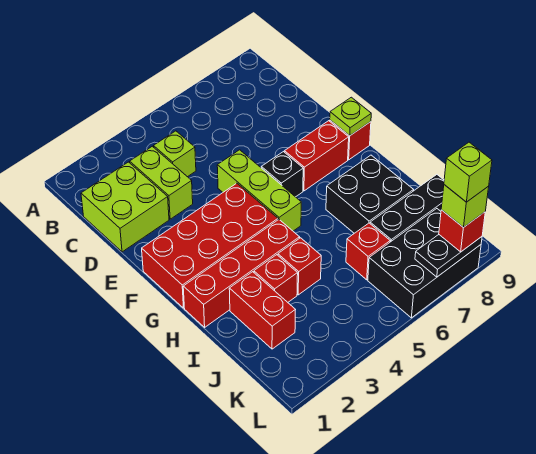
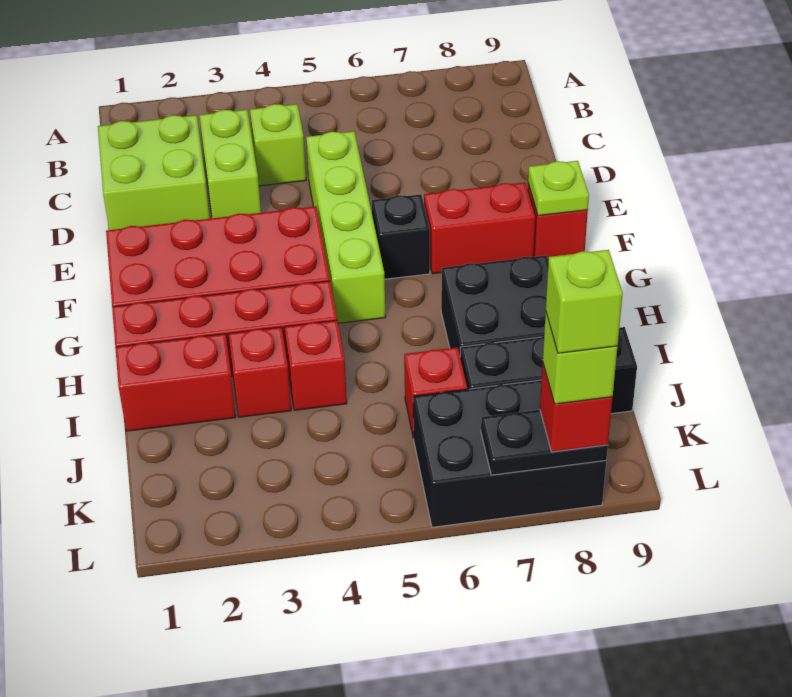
lime brick E5:G5 level 1 -> lime brick D5:G5 level 1
red brick I2:J2 level 1 -> red brick I1:I2 level 1

